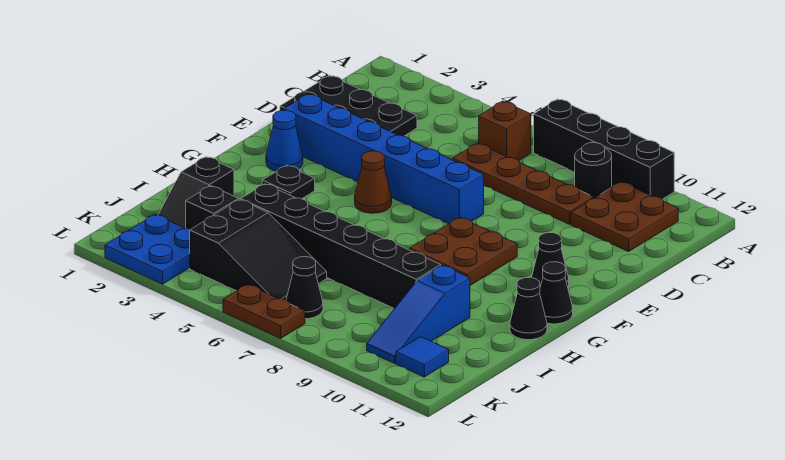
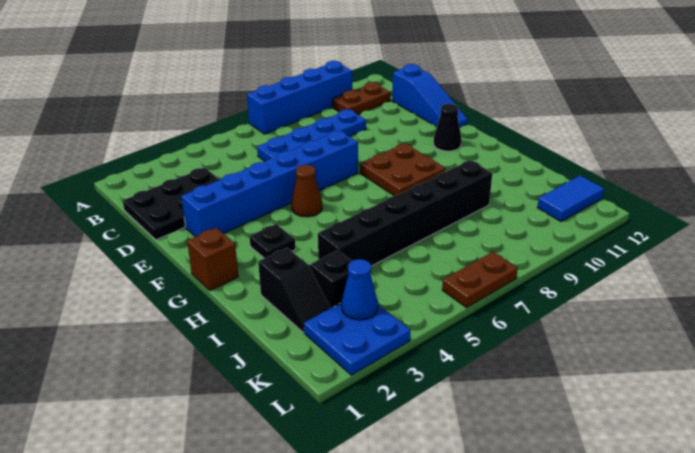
black brick A7:A10 level 1 -> blue brick A7:A10 level 1
brown brick B6 level 1 -> brown brick G1 level 1
black round brick B9 level 1 -> none
brown plate B10:C11 level 1 -> brown plate B10:B11 level 1
brown plate C6:C9 level 1 -> blue plate C6:C9 level 1
blue cone F2 level 1 -> blue cone K3 level 2
black cone G12 level 1 -> none
black cone H12 level 1 -> none
blue slope I10:K10 level 1 top I -> blue slope C12:E12 level 1 top C
black slope J4:K6 level 1 top 4 -> none
black cone K7 level 1 -> none
blue tile K11 level 1 -> blue tile K11:K12 level 1

